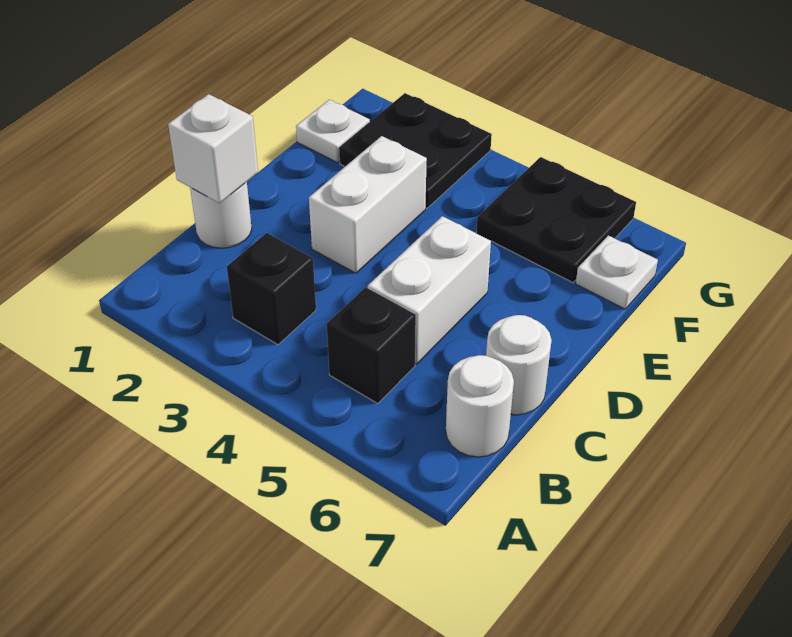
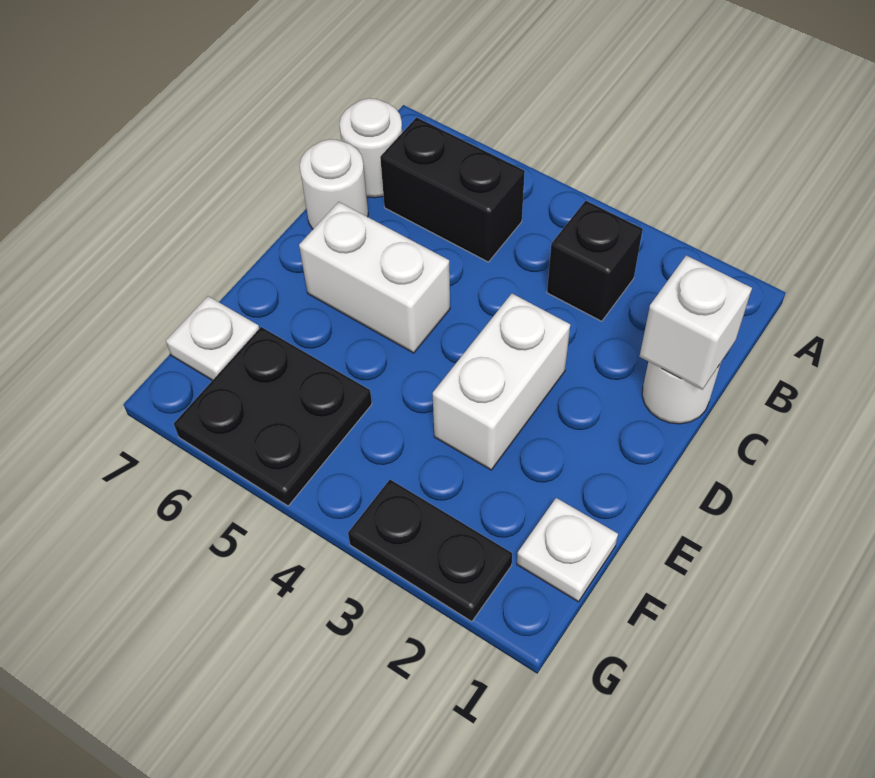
black brick B5 level 1 -> black brick B5:B6 level 1
white brick C5:D5 level 1 -> white brick D5:D6 level 1
black plate F2:G3 level 1 -> black plate G2:G3 level 1

